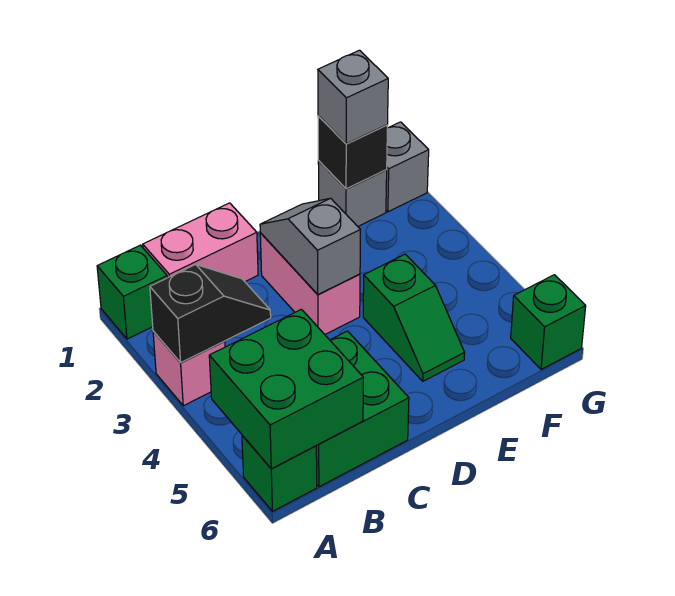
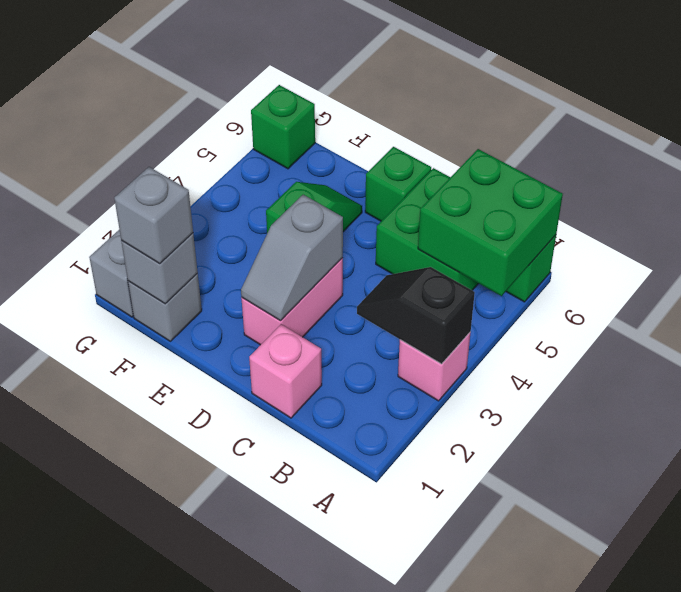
green brick A1 level 1 -> green brick D6 level 1
pink brick B1:C1 level 1 -> pink brick C1 level 1
black brick F1 level 2 -> grey brick F1 level 2

